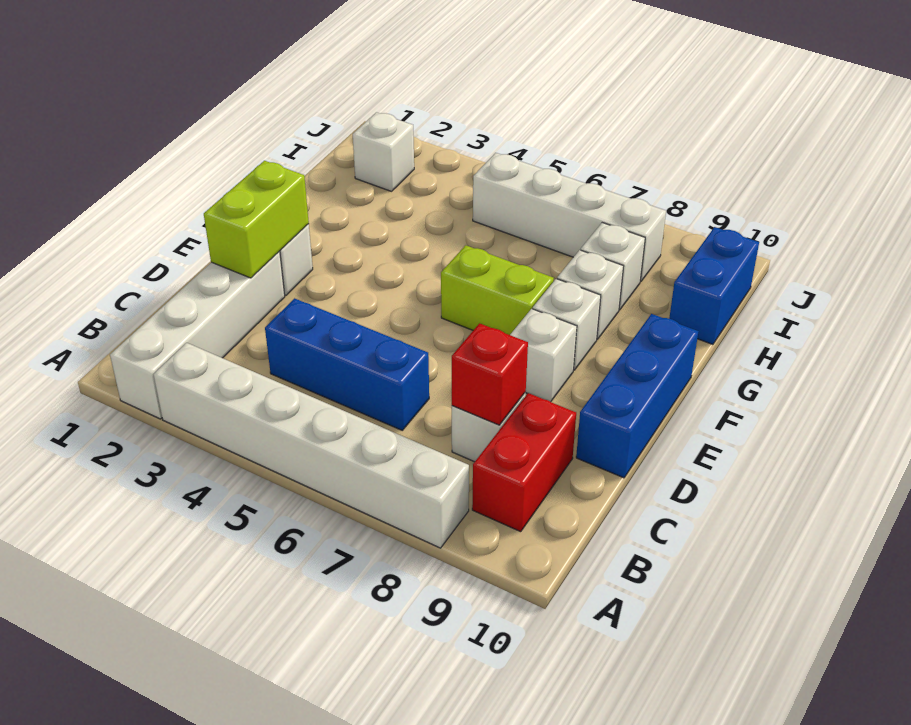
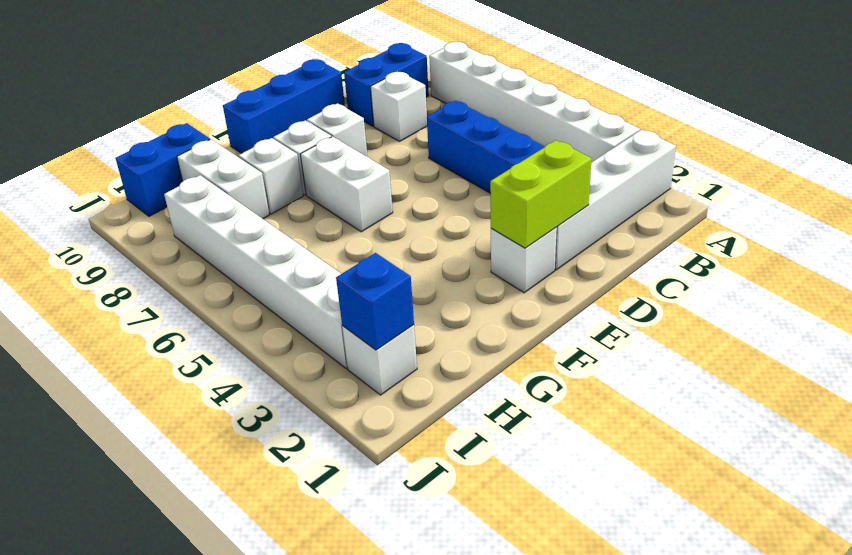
red brick B9:C9 level 1 -> blue brick B9:C9 level 1
red brick C8 level 2 -> none
lime brick F6:F7 level 1 -> white brick F6:F7 level 1
white brick H8 level 1 -> white brick H8:H9 level 1
none -> blue brick I2 level 2
white brick I5:I8 level 1 -> white brick I3:I8 level 1

